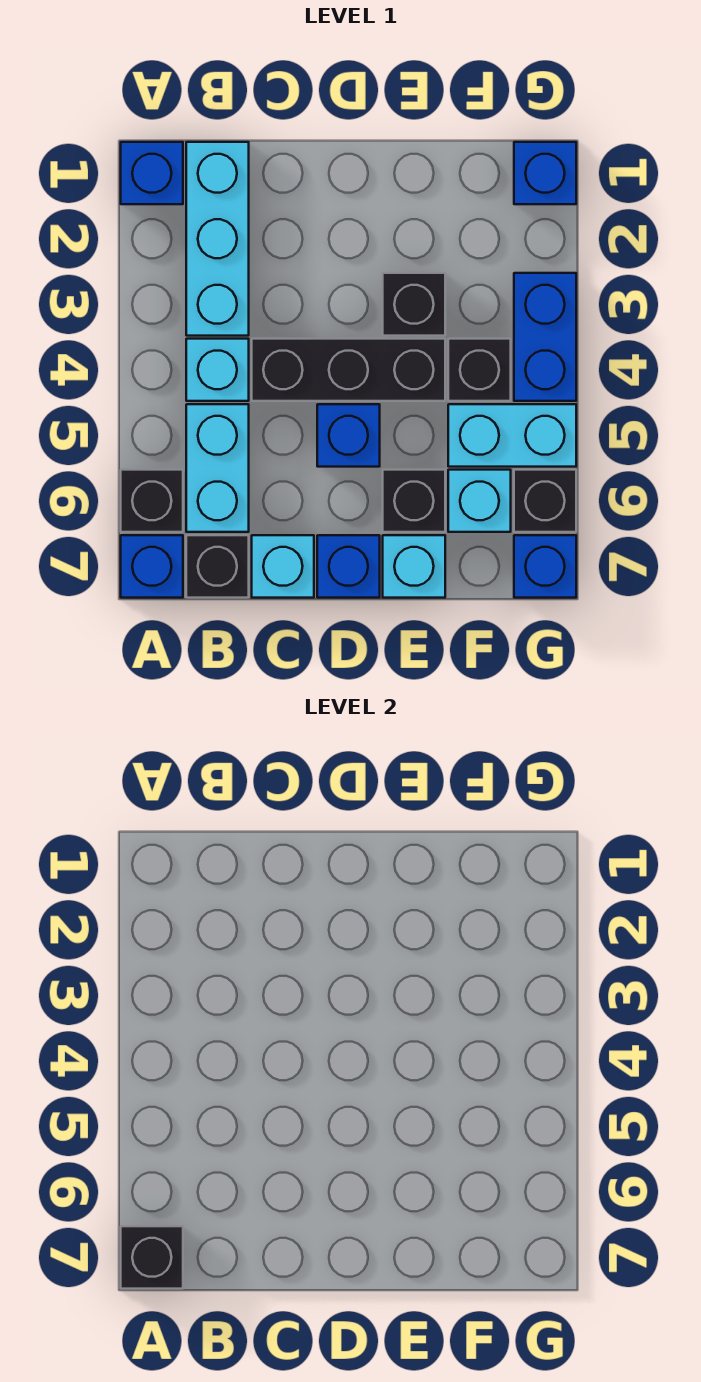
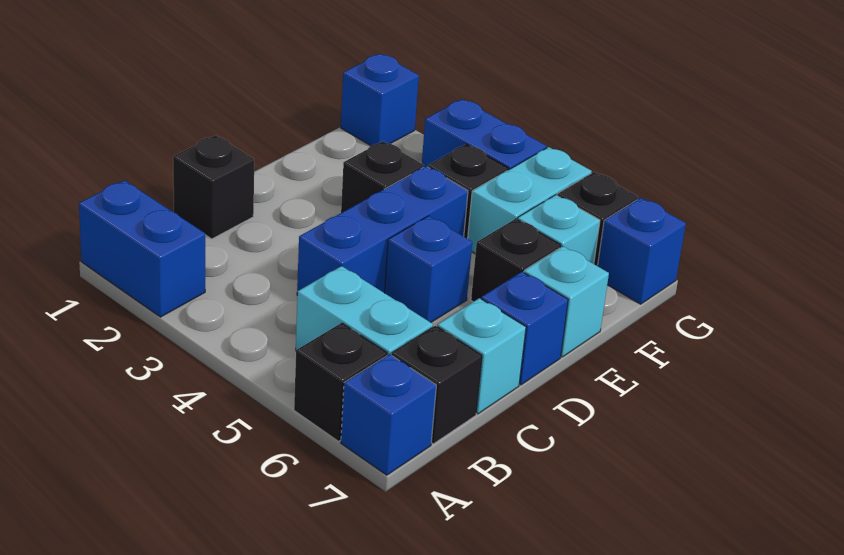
blue brick A1 level 1 -> blue brick A1:A2 level 1
black brick A7 level 2 -> black brick C1 level 1
cyan brick B1:B3 level 1 -> none
cyan brick B4 level 1 -> none
black brick C4:E4 level 1 -> blue brick C4:E4 level 1

